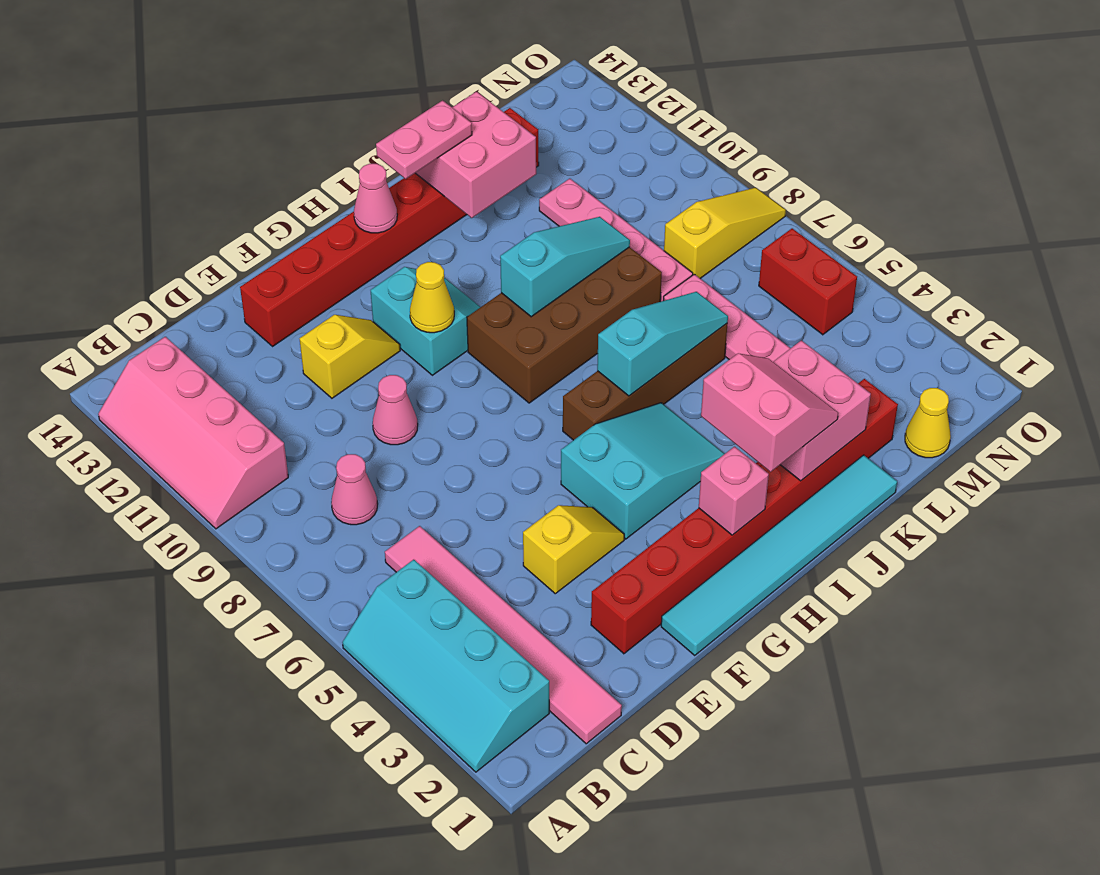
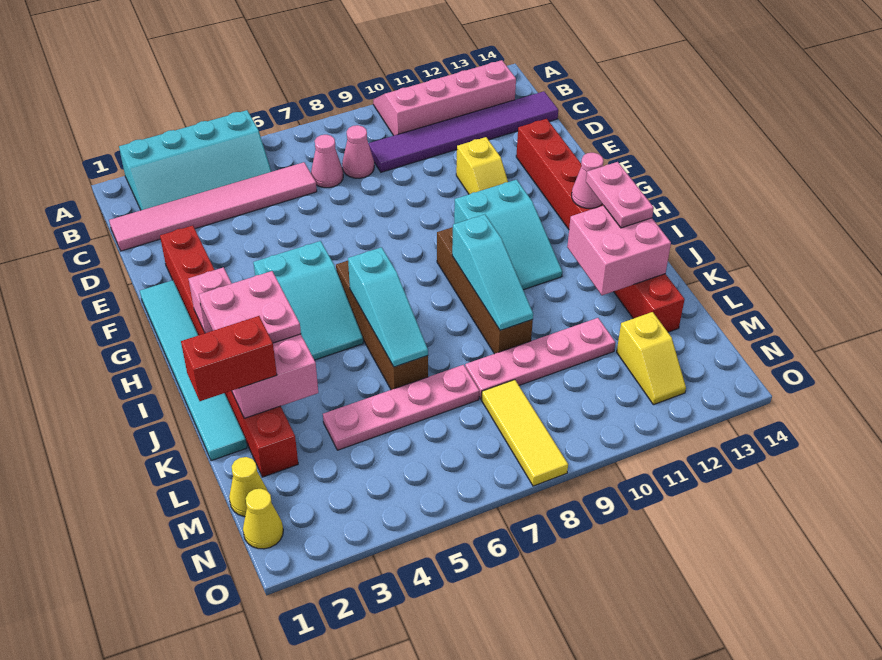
cyan slope A2:B5 level 1 top B -> cyan slope A2:B5 level 1 top A
none -> purple tile C9:C14 level 1
yellow slope E4:F4 level 1 top E -> yellow slope M12:N12 level 1 top M
pink cone E9 level 1 -> pink cone C7 level 1
cyan slope G10:H11 level 1 top G -> cyan slope G10:I11 level 1 top G
yellow cone G10 level 2 -> yellow cone N1 level 1
brown brick H8:K9 level 1 -> brown brick H9:K9 level 1
pink slope I2:J3 level 3 top I -> pink plate I2:J3 level 3
yellow slope M8:O8 level 1 top M -> yellow tile M8:O8 level 1
red brick N5:N6 level 1 -> red brick K1:K2 level 3

